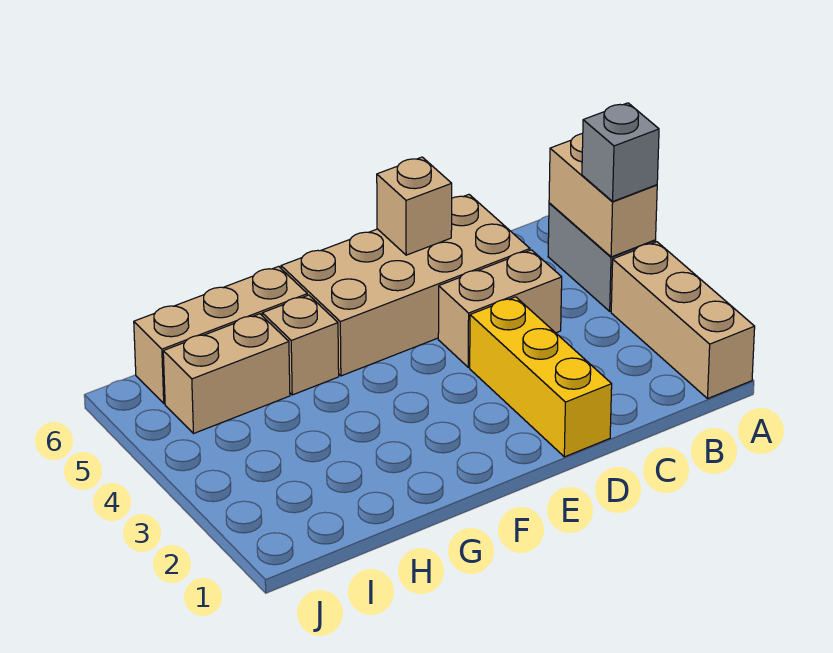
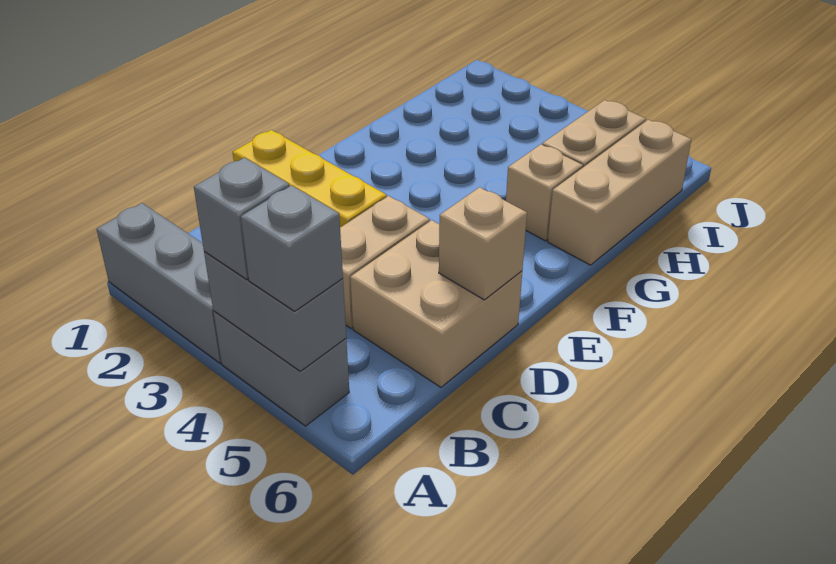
tan brick A1:A3 level 1 -> grey brick A1:A3 level 1
tan brick A4:A5 level 2 -> grey brick A4:A5 level 2
none -> grey brick A5 level 3
tan brick C5:F6 level 1 -> tan brick C5:D6 level 1

